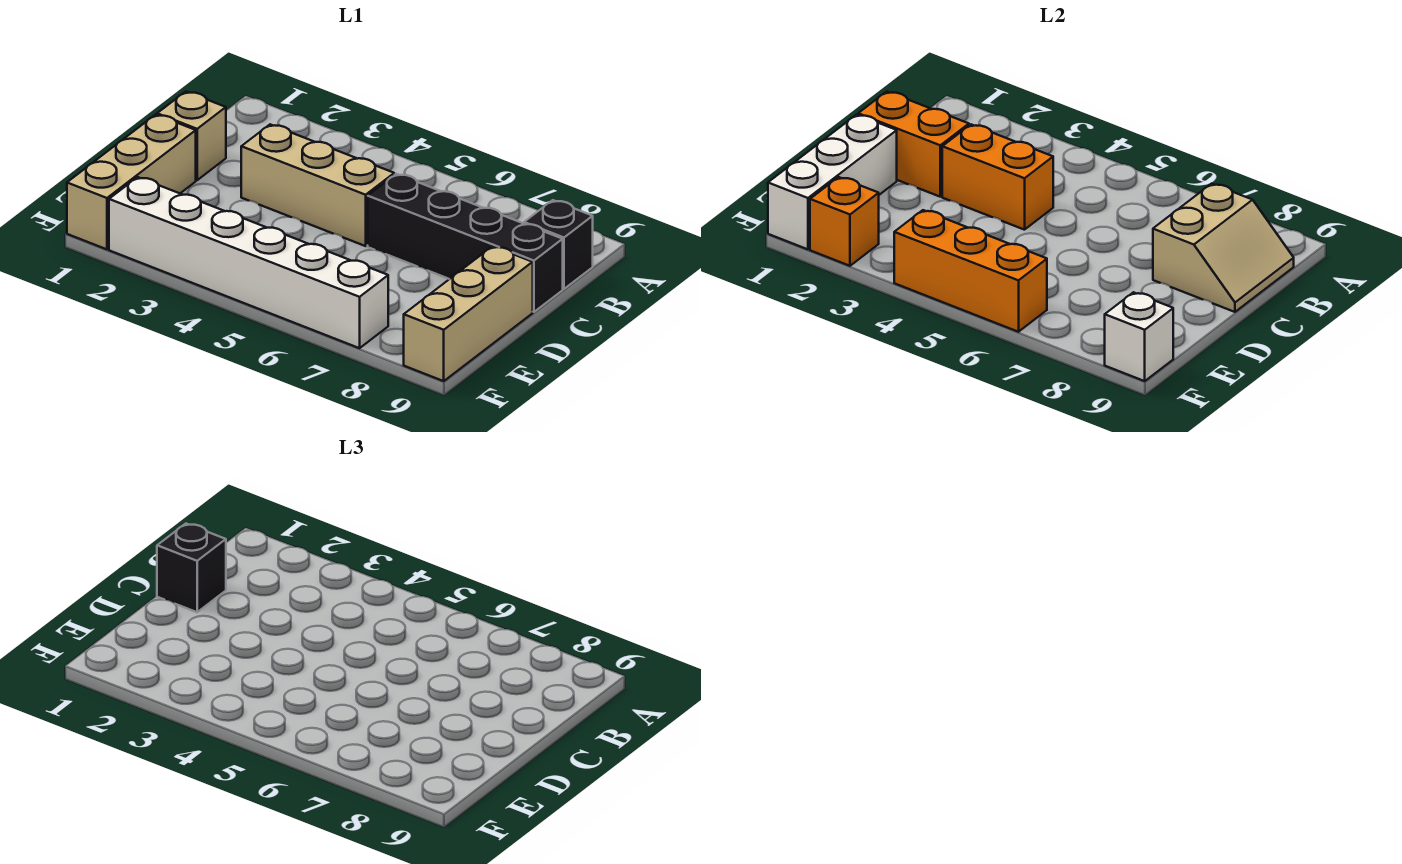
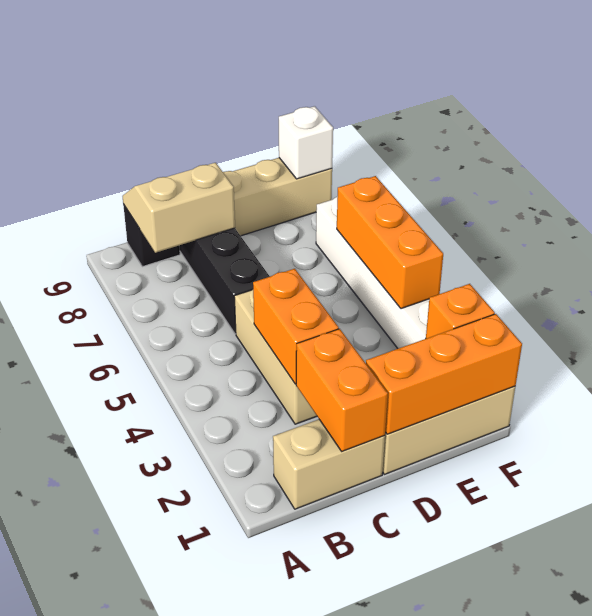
tan brick C1 level 1 -> tan brick B1:C1 level 1
black brick C1 level 3 -> none
white brick D1:F1 level 2 -> orange brick D1:F1 level 2

